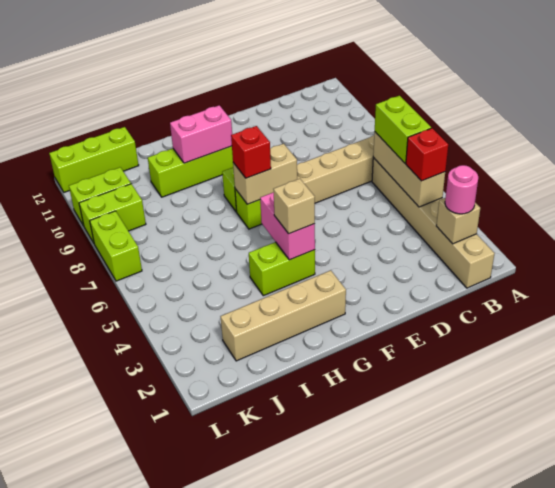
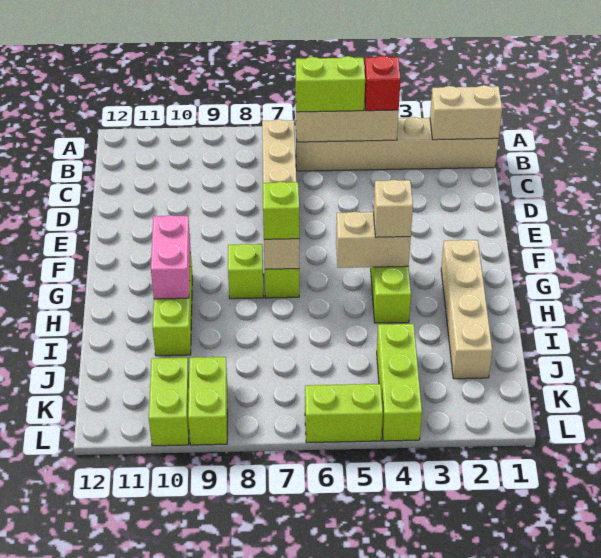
tan brick B2 level 2 -> tan brick B1:B2 level 2
pink round brick B2 level 3 -> none
pink brick G4:G5 level 2 -> tan brick G4:G5 level 2
red brick G7 level 3 -> lime brick G7 level 3
lime brick J12:L12 level 1 -> lime brick J4:L4 level 1
lime brick L7:L8 level 1 -> lime brick L5:L6 level 1

